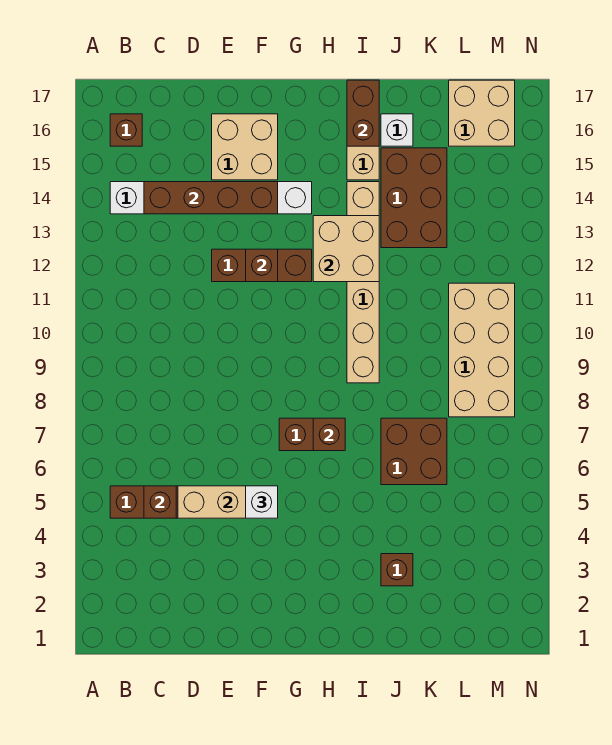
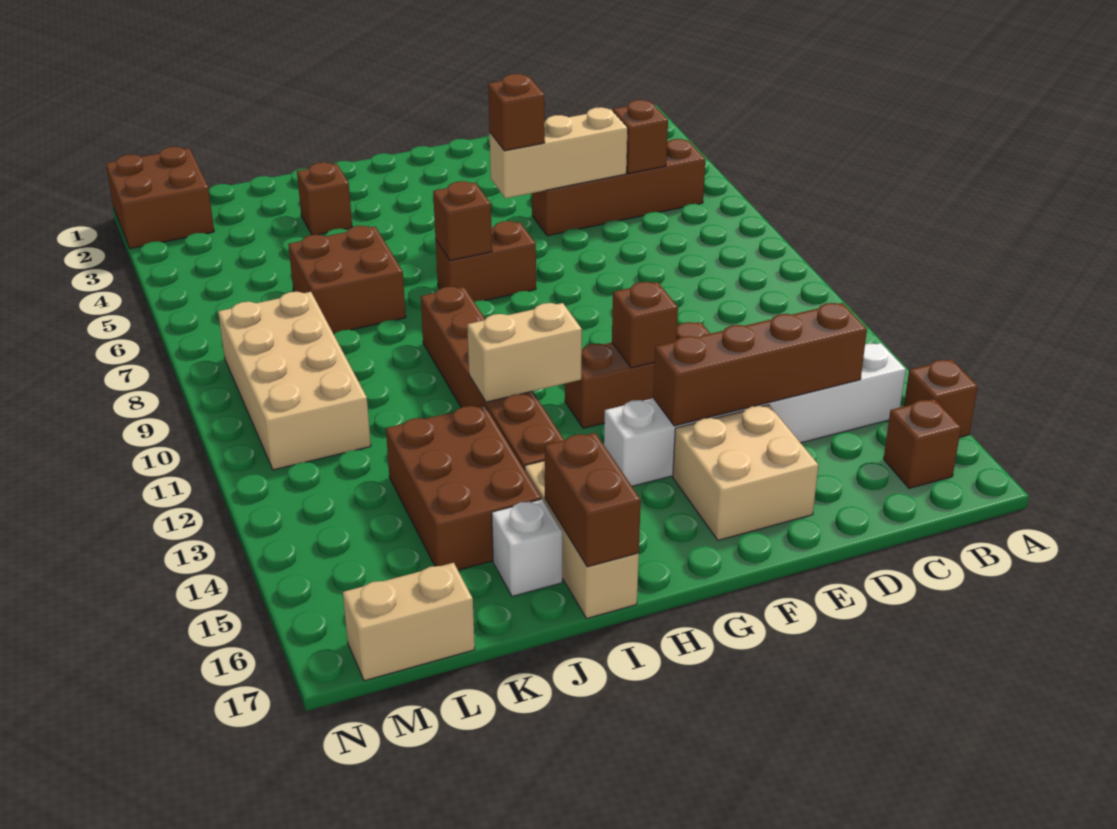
none -> brown brick A15 level 1
white brick F5 level 3 -> brown brick F5 level 3
tan brick H12:I13 level 2 -> tan brick H12:I12 level 2
tan brick I9:I14 level 1 -> brown brick I9:I14 level 1
tan brick L16:M17 level 1 -> tan brick L17:M17 level 1
none -> brown brick M1:N2 level 1

